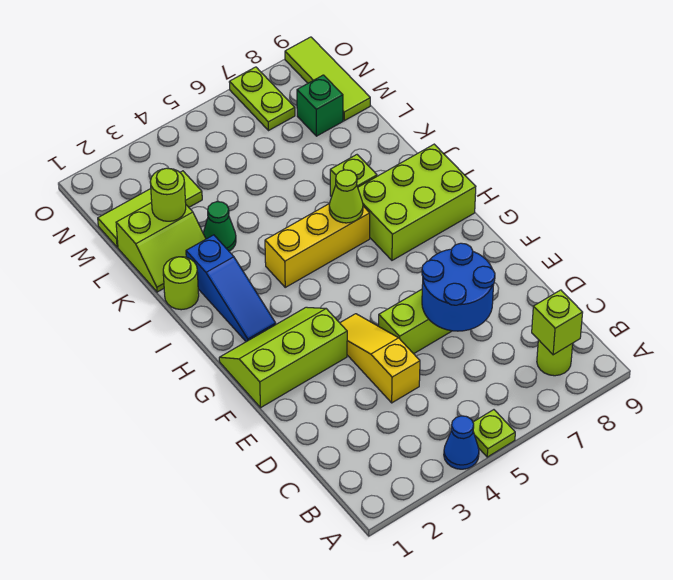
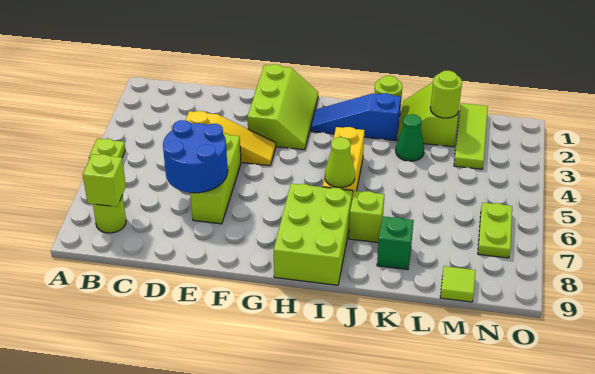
blue cone A4 level 1 -> none
green brick M8 level 1 -> green brick K8 level 1
lime tile M9:O9 level 1 -> lime tile M9 level 1
lime plate N7:O7 level 1 -> lime plate N6:N7 level 1

